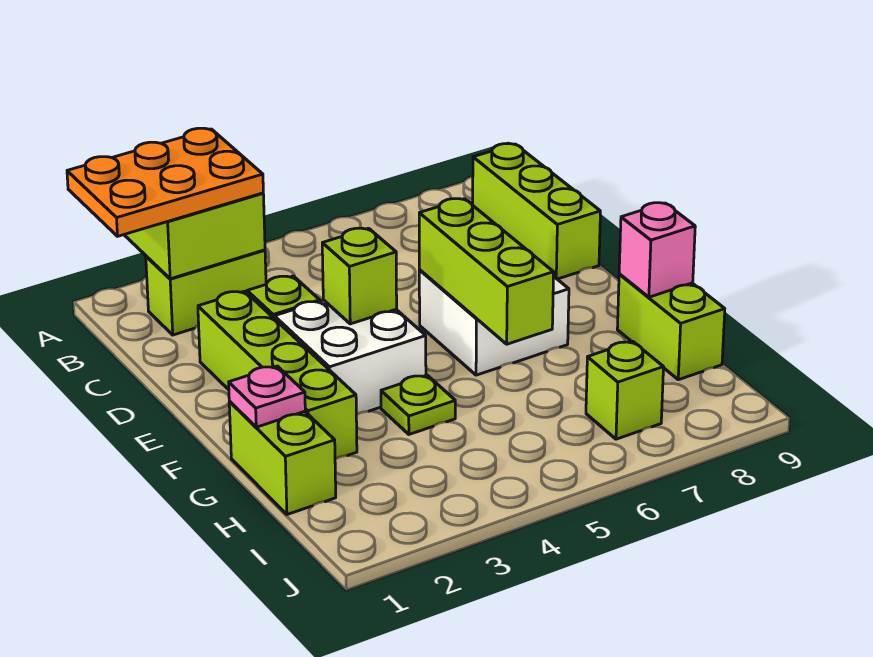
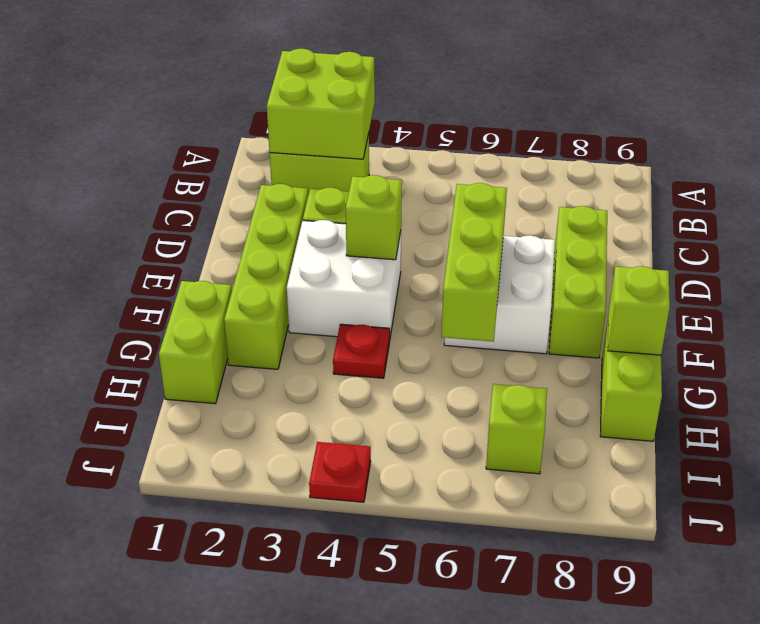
orange plate A1:B3 level 3 -> none
lime brick B9:D9 level 1 -> lime brick D8:F8 level 1
pink plate G1 level 2 -> none
lime plate G4 level 1 -> red plate G4 level 1
pink brick G9 level 2 -> lime brick G9 level 2
none -> red plate J4 level 1

